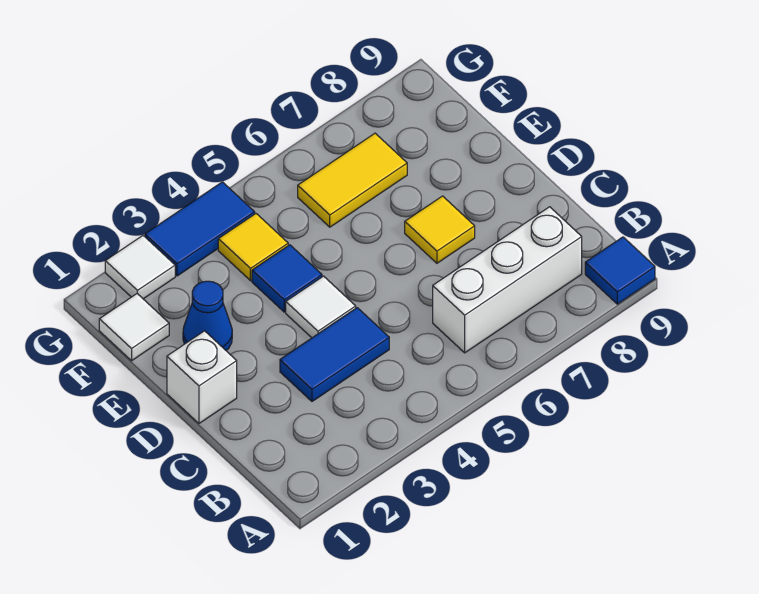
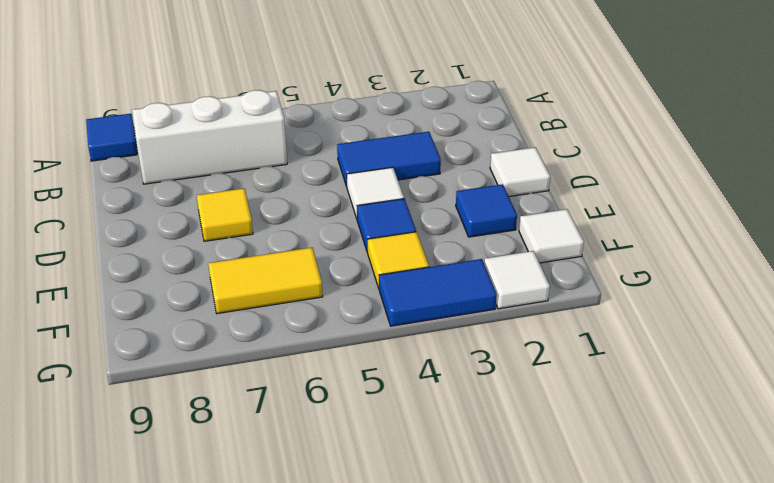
white brick D1 level 1 -> white tile D1 level 1
blue cone E2 level 1 -> blue tile E2 level 1

